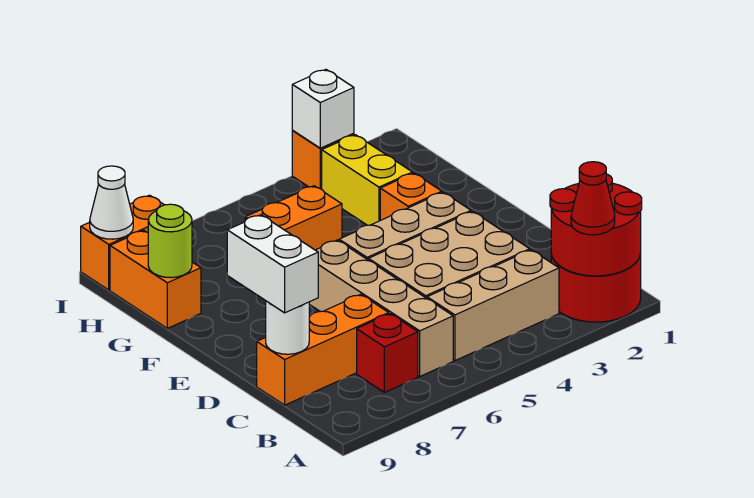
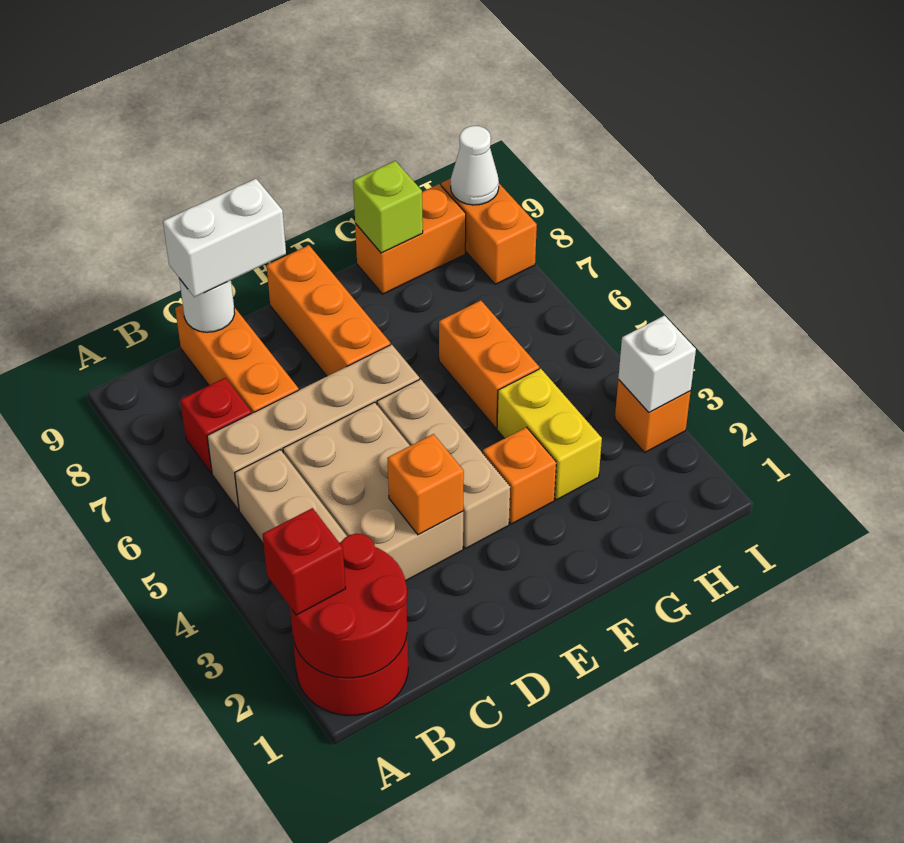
red cone A2 level 3 -> red brick A2 level 3
none -> orange brick D3 level 2
none -> orange brick E7:E9 level 1
yellow brick G3:H3 level 1 -> yellow brick G3:G4 level 1
lime round brick G9 level 2 -> lime brick G9 level 2

